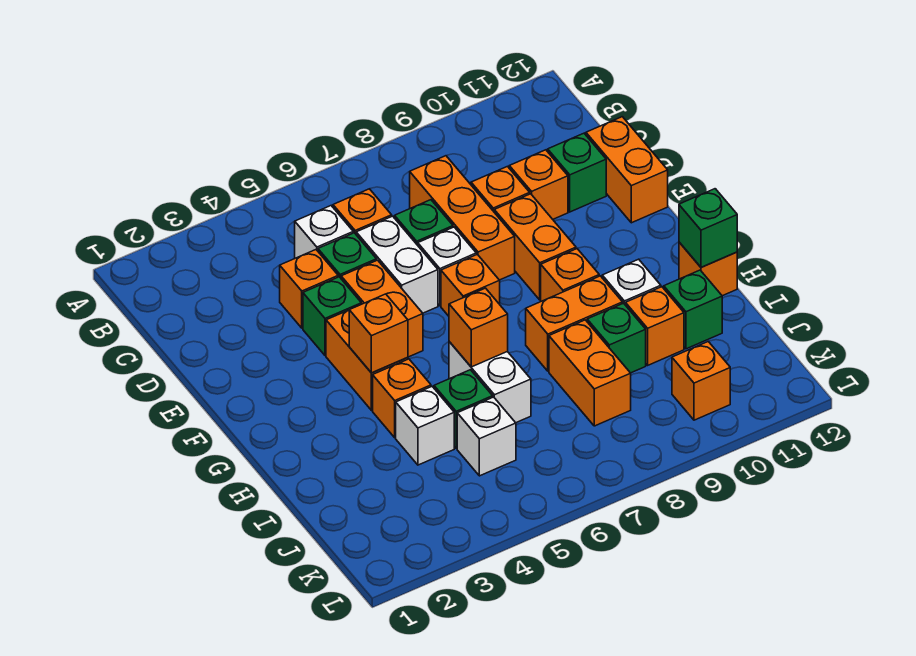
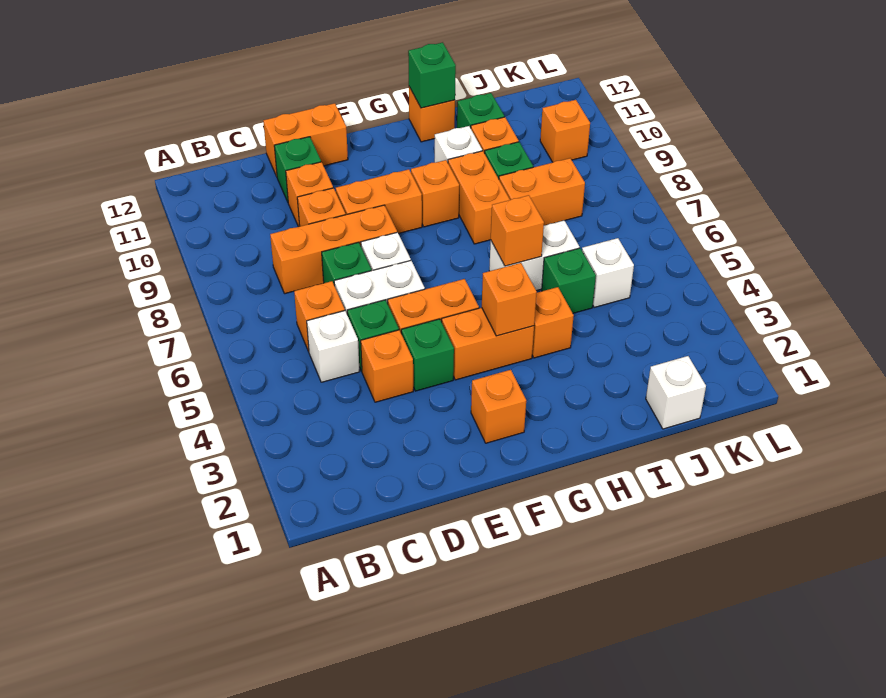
orange brick F7 level 1 -> orange brick F2 level 1
white brick I4 level 1 -> white brick J1 level 1

